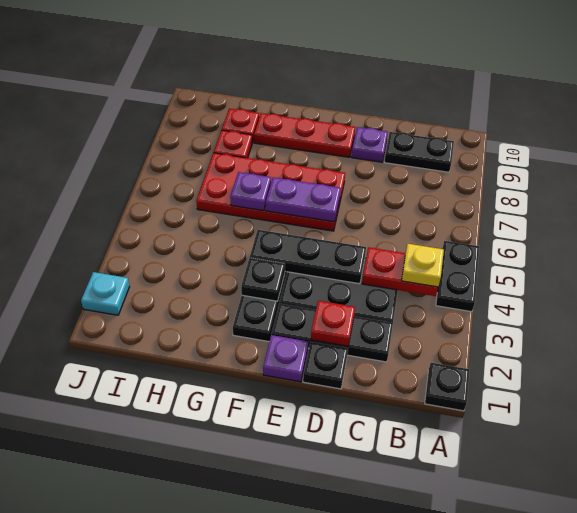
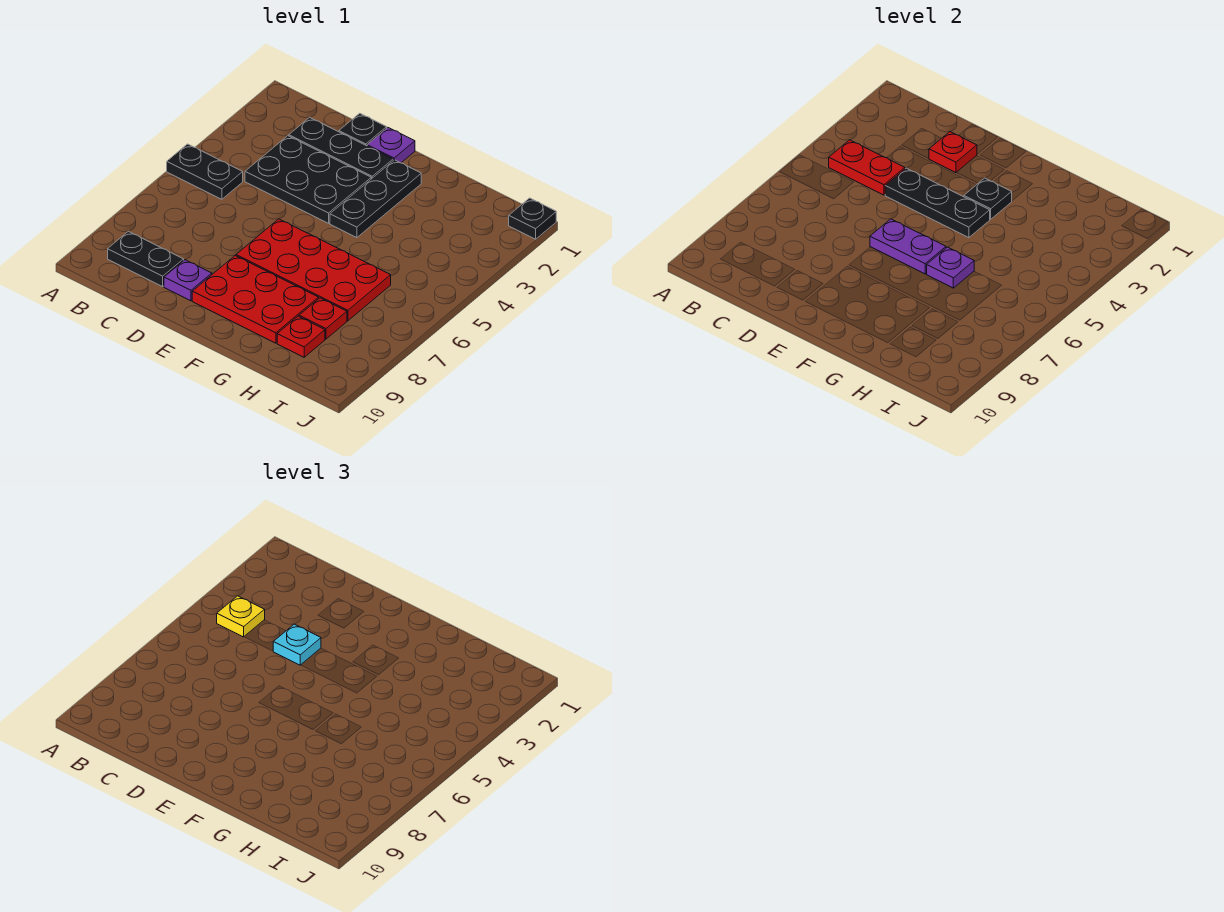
black plate A1 level 1 -> black plate J1 level 1
black plate A4:A5 level 1 -> black plate A5:B5 level 1
red plate E9:G9 level 1 -> red plate E8:G9 level 1
cyan plate J2 level 1 -> cyan plate D4 level 3

